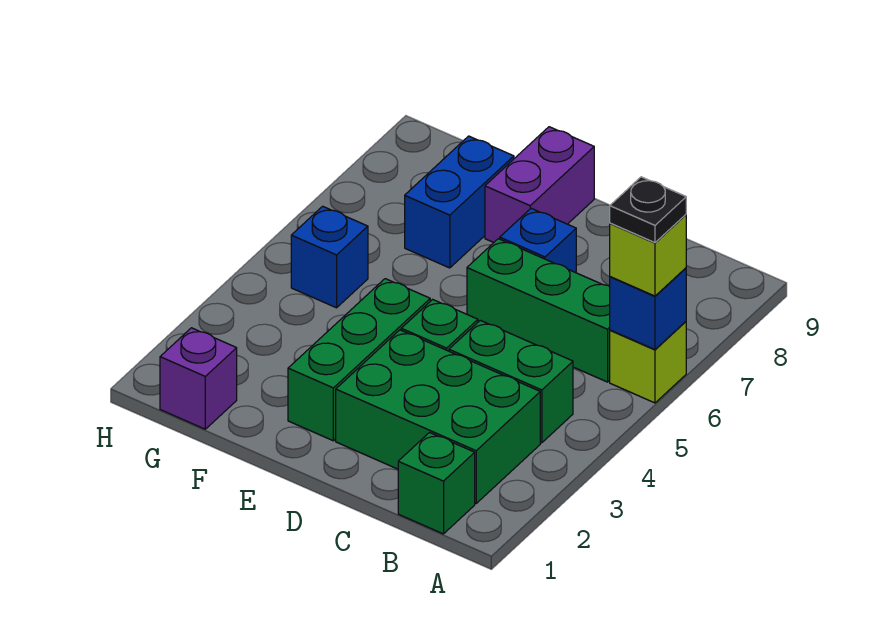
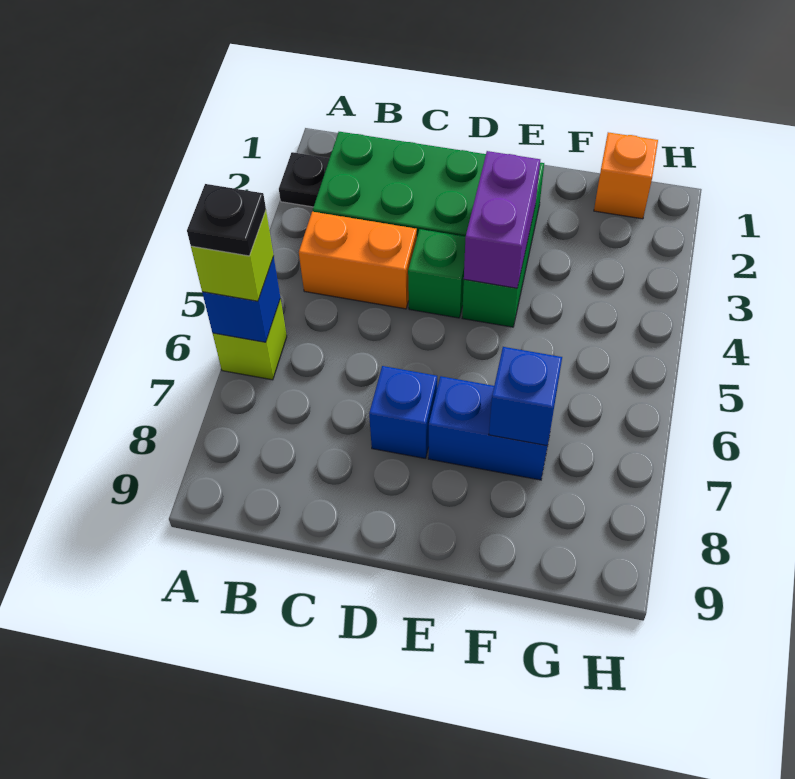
none -> black plate A2 level 1
green brick B1 level 1 -> none
green brick B4:C4 level 1 -> orange brick B4:C4 level 1
green brick B6:D6 level 1 -> none
purple brick E8:E9 level 1 -> purple brick E3:E4 level 2
blue brick F7:F8 level 1 -> blue brick E7:F7 level 1
purple brick G1 level 1 -> orange brick G1 level 1
blue brick G5 level 1 -> blue brick F7 level 2

